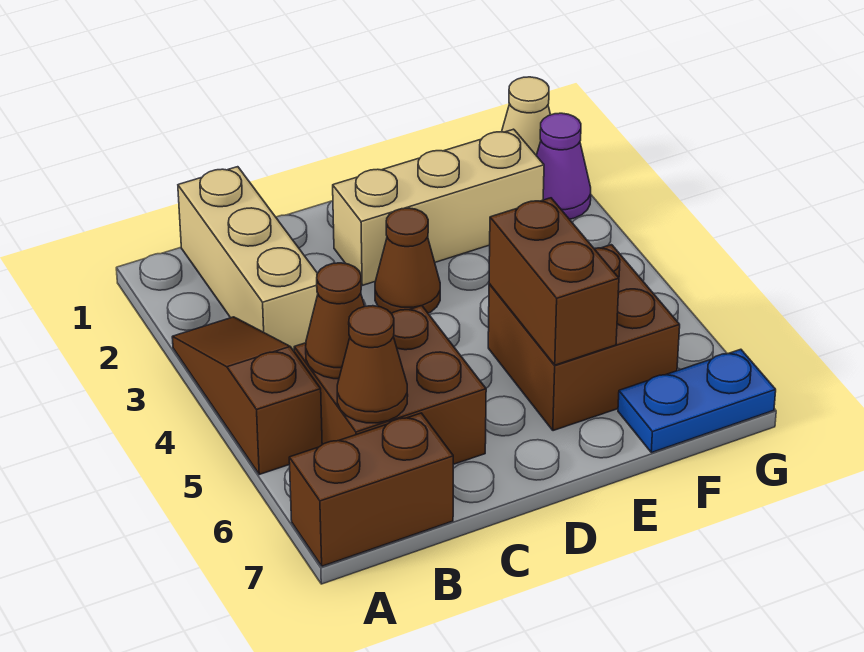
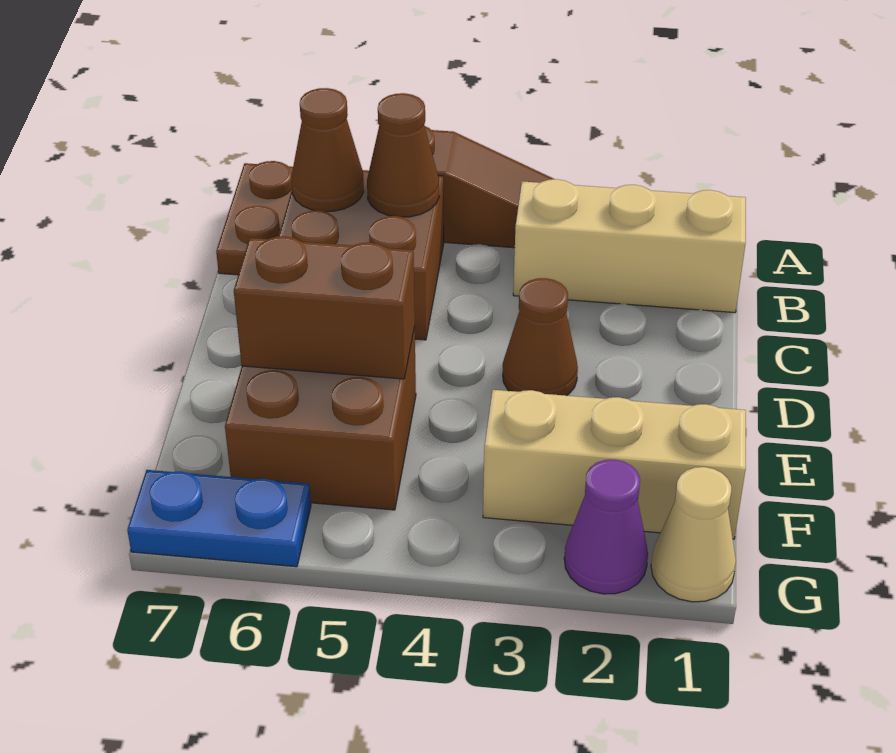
brown brick A7:B7 level 1 -> brown plate A7:B7 level 1
tan brick D2:F2 level 1 -> tan brick F1:F3 level 1
blue plate F7:G7 level 1 -> blue plate G6:G7 level 1

